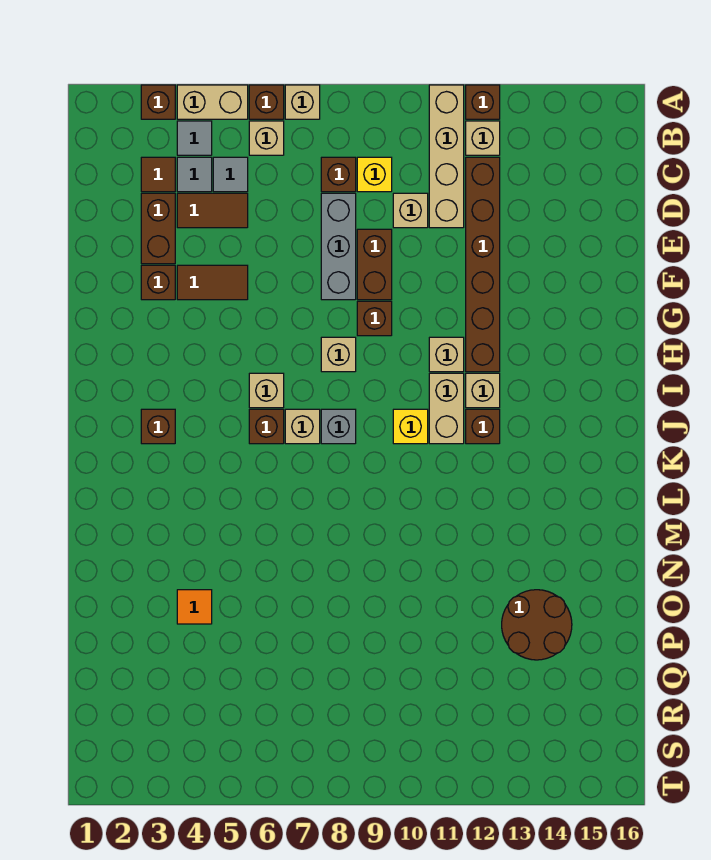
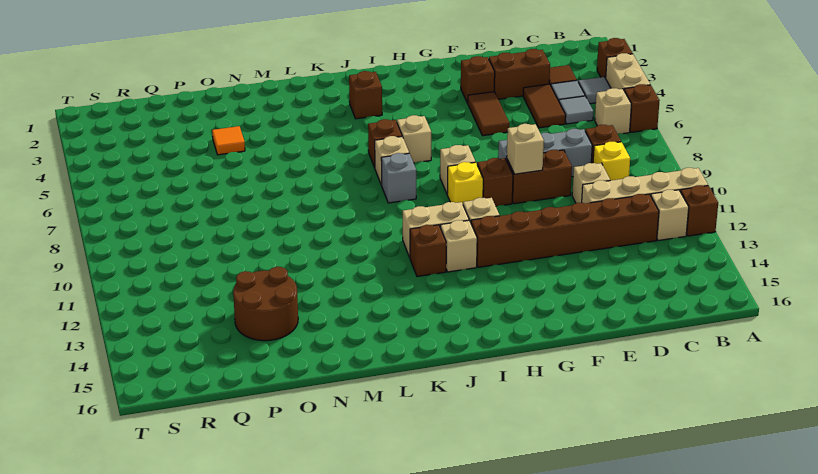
tan brick A7 level 1 -> tan brick F9 level 2
yellow brick J10 level 1 -> yellow brick H9 level 1

